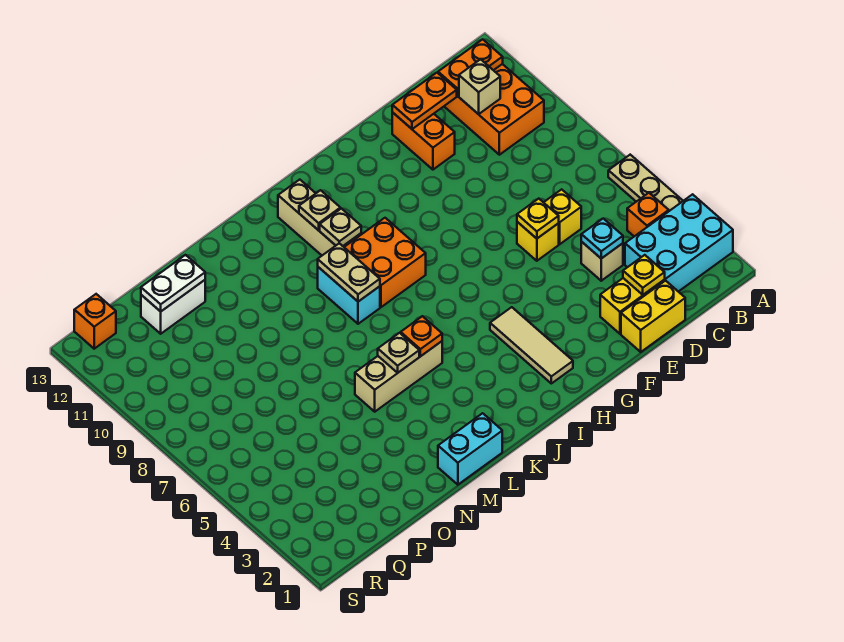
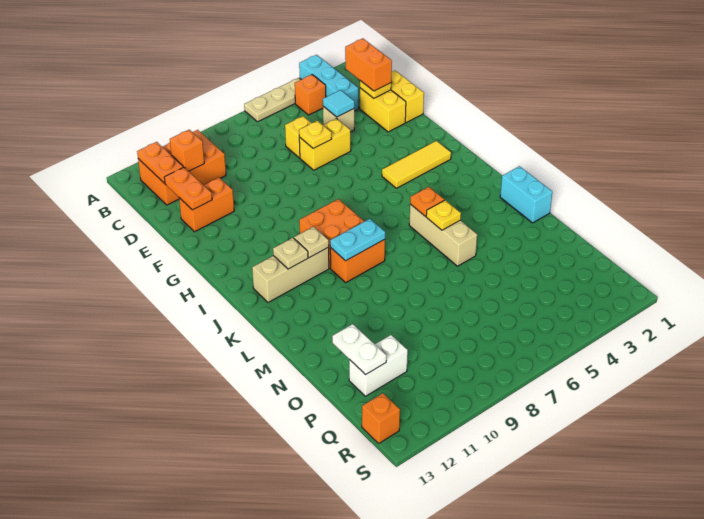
cyan brick A2:C3 level 1 -> cyan brick A3:C3 level 1
none -> orange brick C2:D2 level 3
tan brick C11 level 2 -> orange brick C11 level 2
cyan plate D4 level 2 -> cyan tile D4 level 2
yellow brick E6 level 1 -> yellow brick E5:E6 level 1
tan tile H2:H4 level 1 -> yellow tile H2:H4 level 1
cyan brick K8:K9 level 1 -> orange brick K8:K9 level 1
tan plate K8:K9 level 2 -> cyan plate K8:K9 level 2
tan plate L5 level 2 -> yellow plate L5 level 2
white brick O12:P12 level 1 -> white brick P11:P12 level 1

